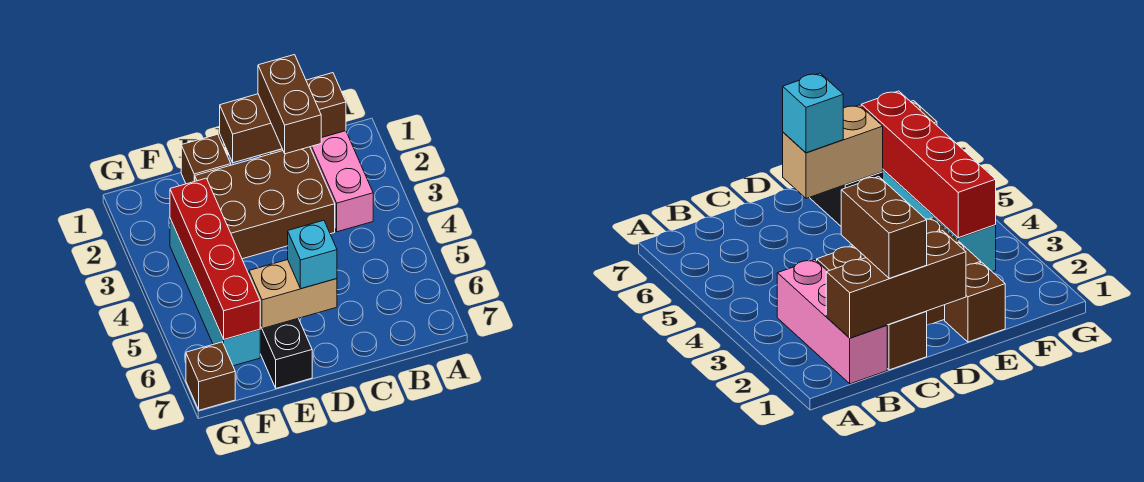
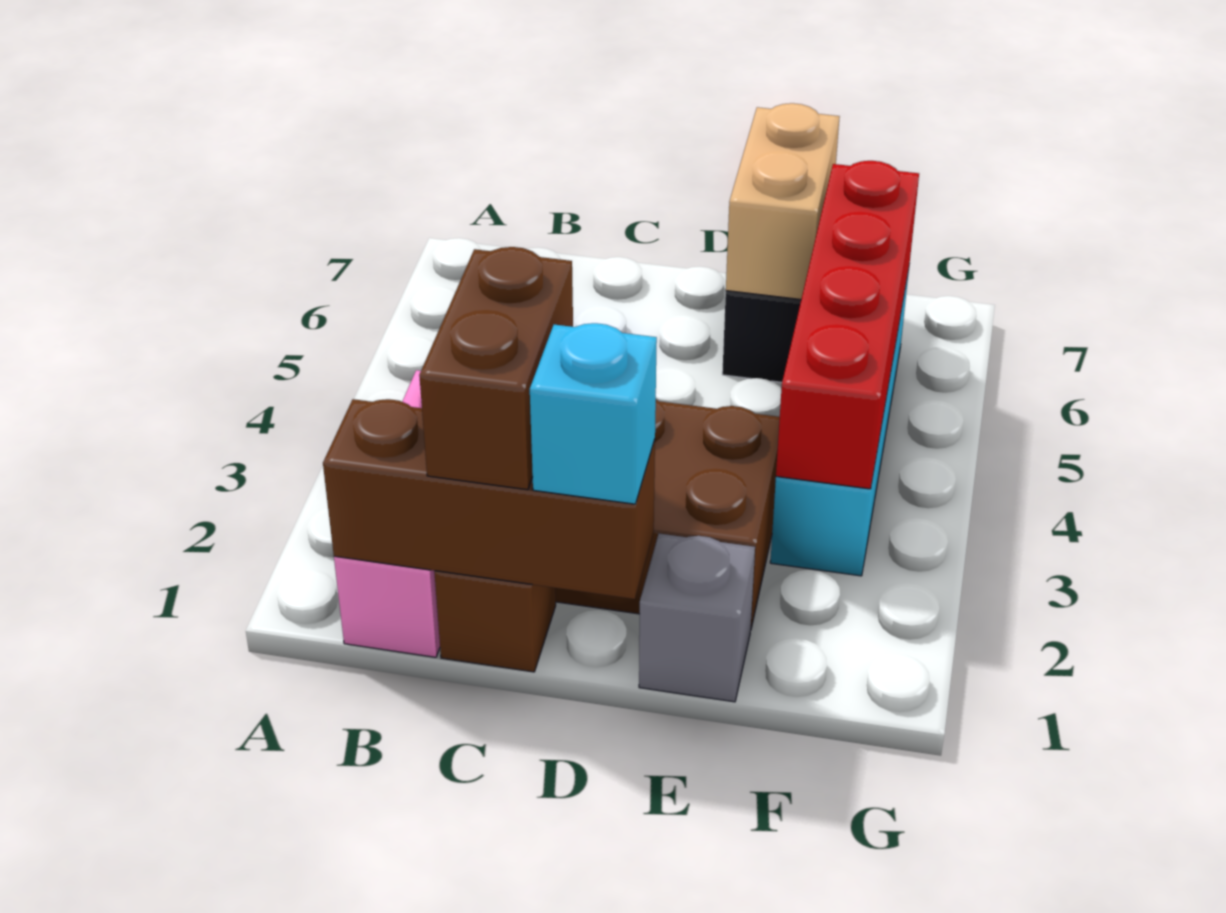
tan brick D6:E6 level 2 -> tan brick E6:E7 level 2
cyan brick D6 level 3 -> cyan brick D1 level 3
brown brick E1 level 1 -> grey brick E1 level 1
brown brick G7 level 1 -> none

